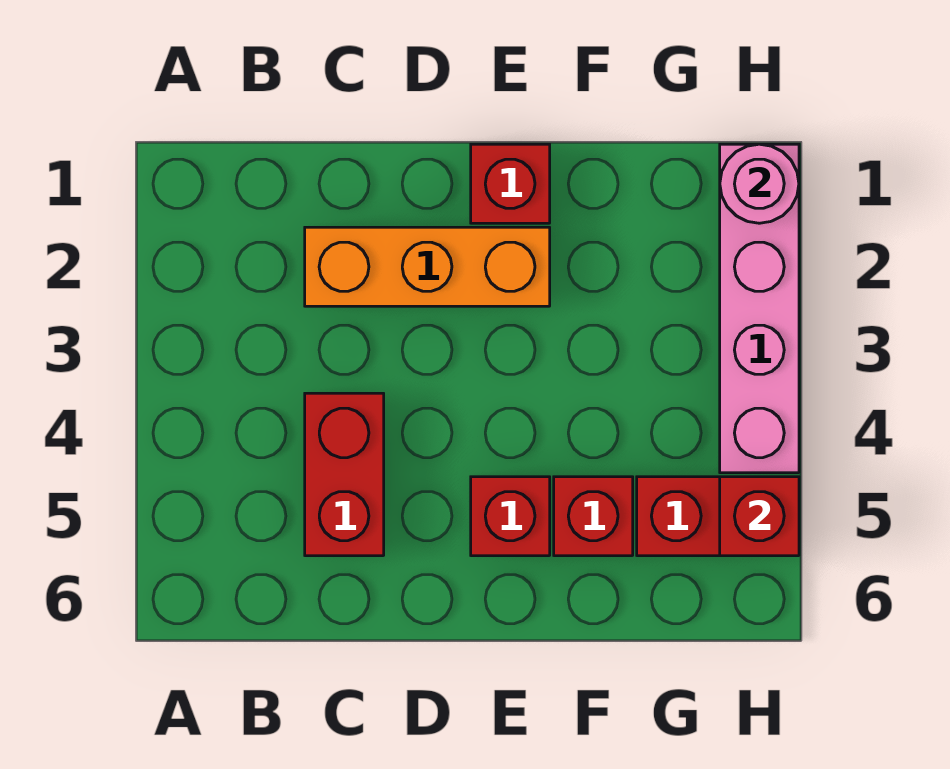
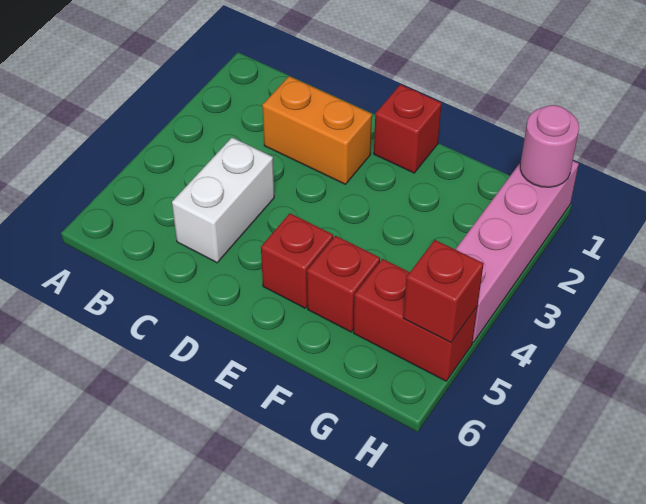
orange brick C2:E2 level 1 -> orange brick C2:D2 level 1
red brick C4:C5 level 1 -> white brick C4:C5 level 1

